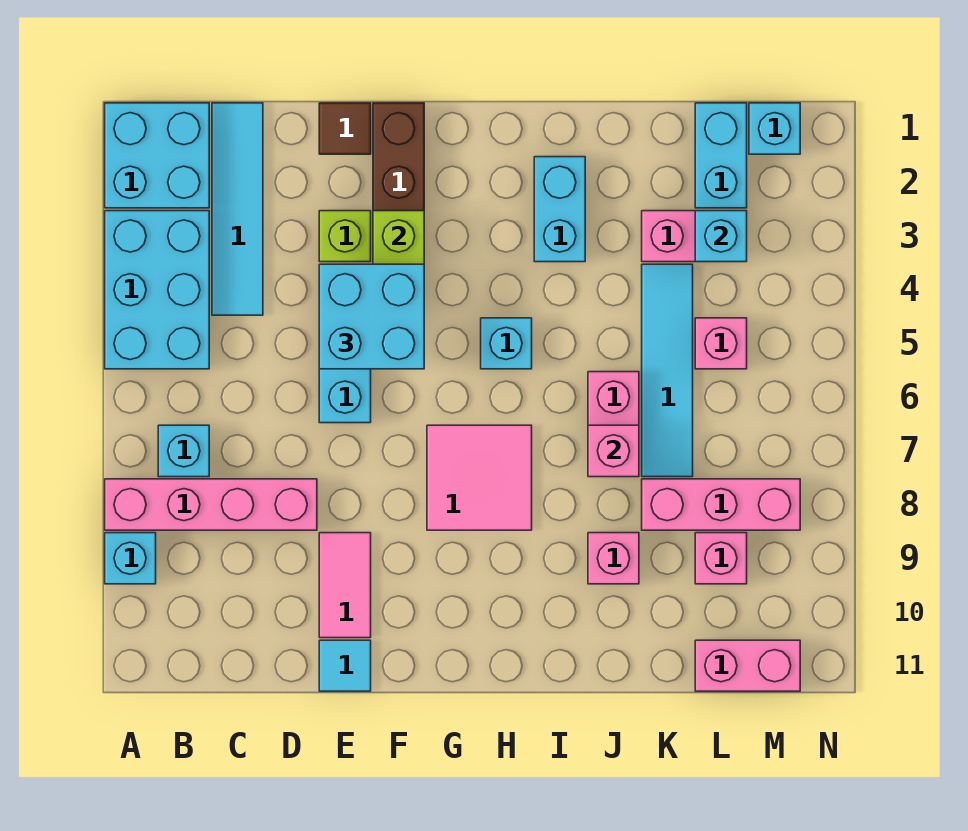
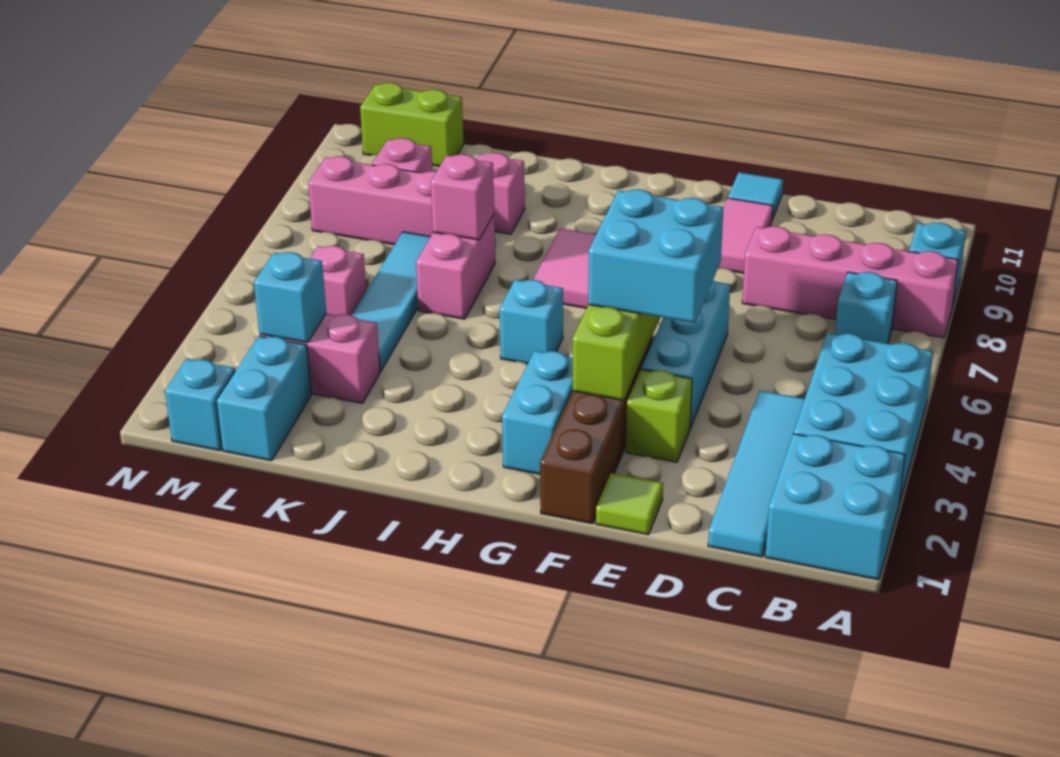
brown tile E1 level 1 -> lime tile E1 level 1
cyan brick I2:I3 level 1 -> cyan brick G2:G3 level 1
pink brick L11:M11 level 1 -> lime brick L11:M11 level 1

